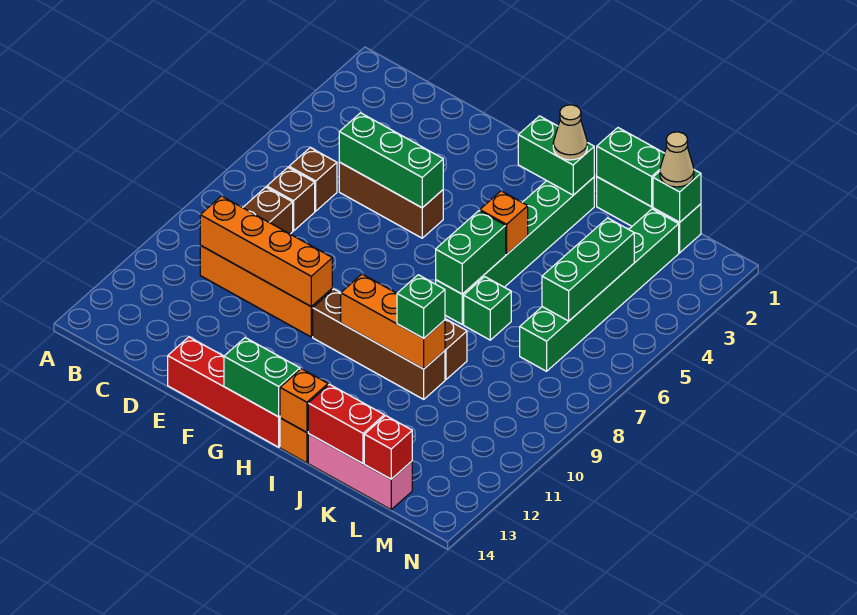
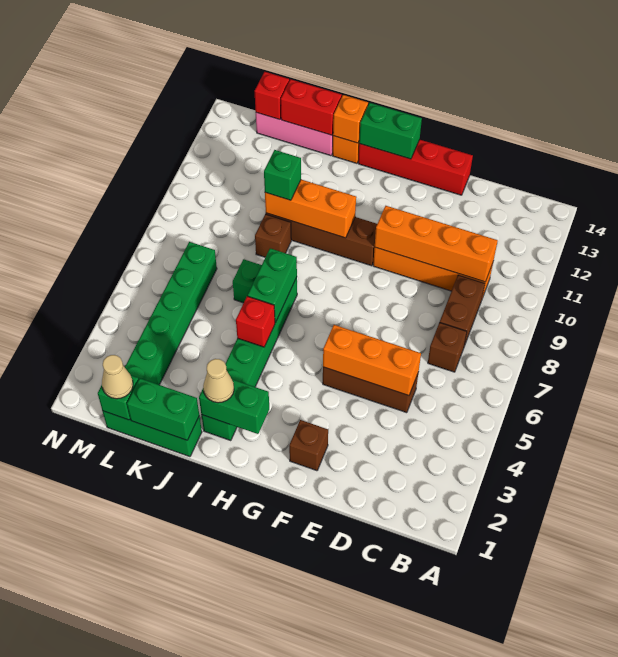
brown brick C6 level 1 -> brown brick F2 level 1
green brick D5:F5 level 2 -> orange brick D5:F5 level 2
orange brick I5 level 2 -> red brick I5 level 2
green brick L4:L6 level 2 -> none

